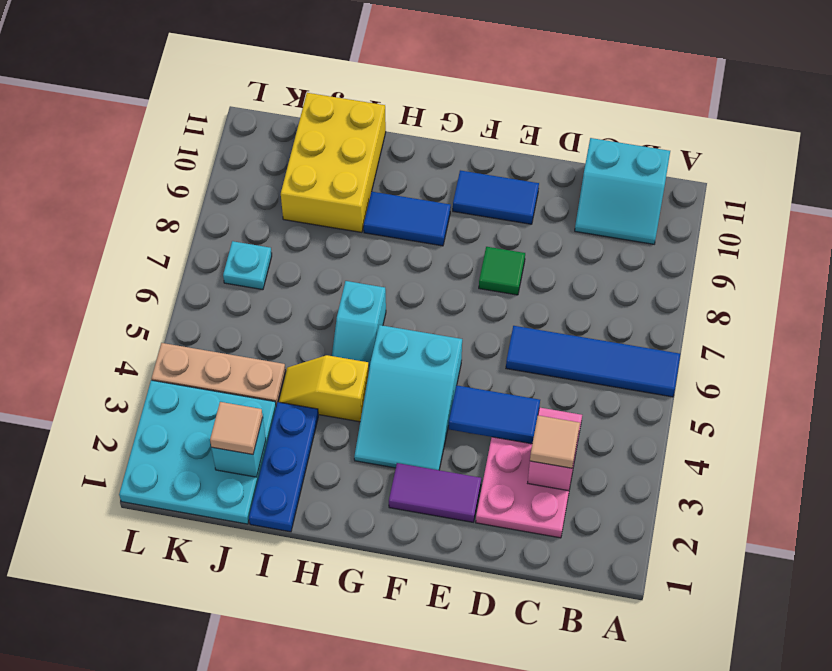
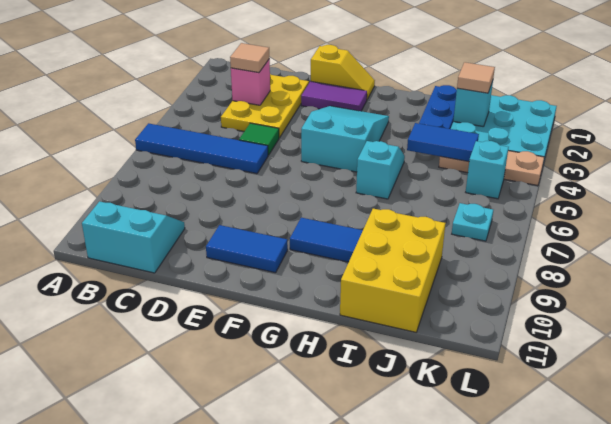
pink plate C2:D4 level 1 -> yellow plate C2:D4 level 1
blue tile D4:E4 level 2 -> blue tile I4:J4 level 2
green tile E8 level 1 -> green tile D5 level 1
yellow slope H4:I4 level 1 top H -> yellow slope E1:F1 level 1 top E
none -> cyan brick K5 level 1

